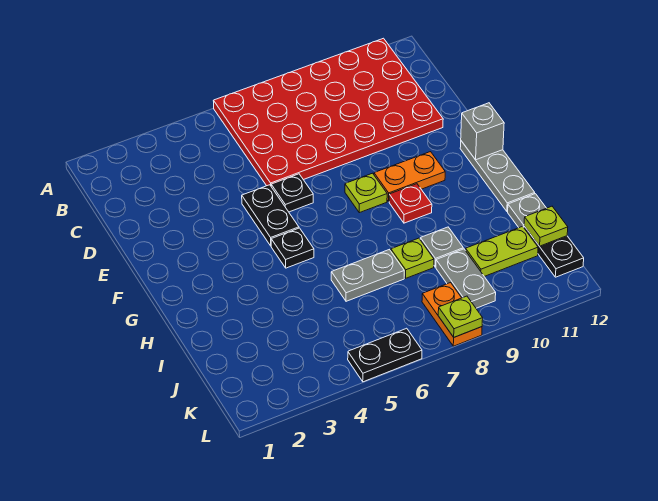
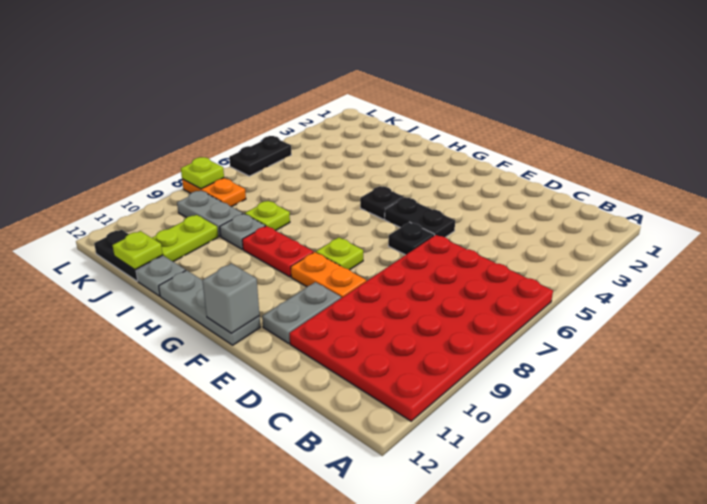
orange plate F9:F10 level 1 -> orange plate E9:F9 level 1
red plate G9 level 1 -> red plate G9:H9 level 1
grey plate I6:I7 level 1 -> grey plate E10:E11 level 1

